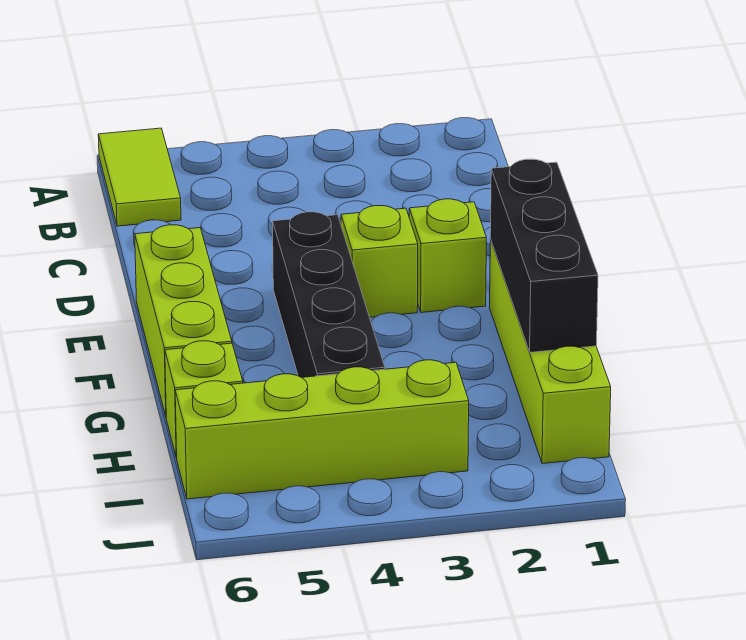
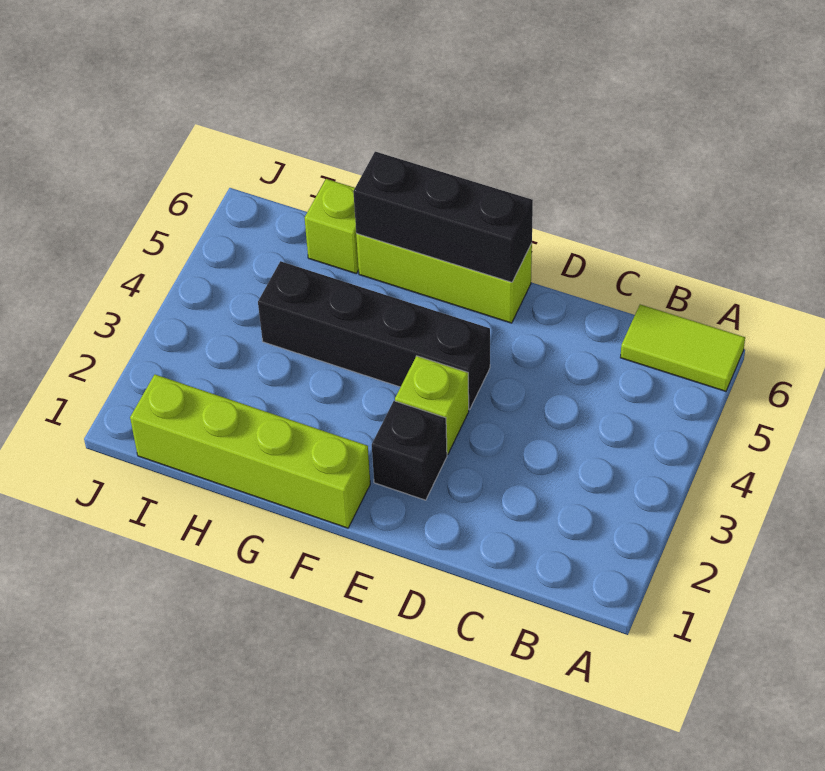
lime brick E2 level 1 -> black brick E2 level 1
black brick F1:H1 level 2 -> black brick E6:G6 level 2
lime brick I3:I6 level 1 -> none

